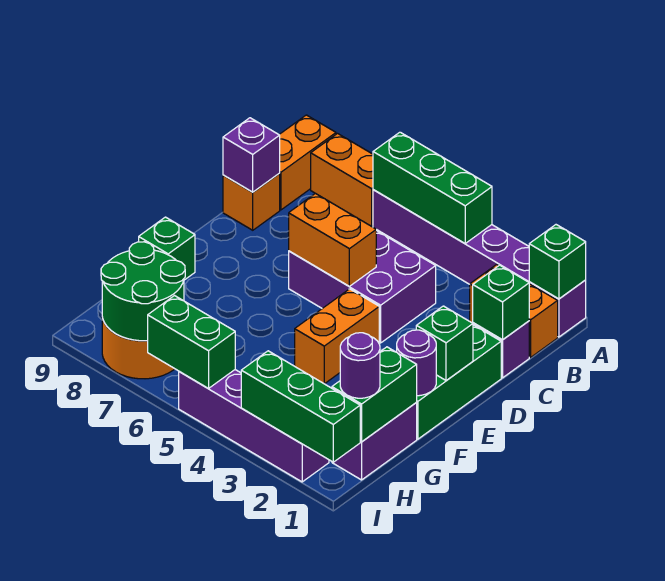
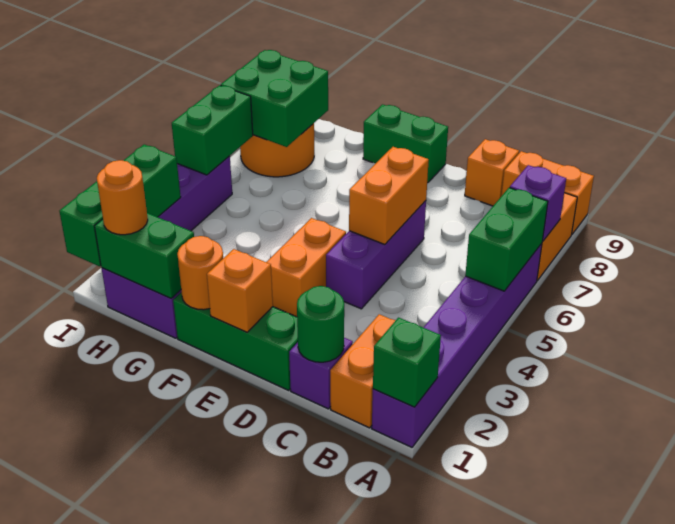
green brick A4:A6 level 2 -> green brick A5:A6 level 2
green brick C1 level 2 -> green round brick C1 level 2
purple brick C4:D6 level 1 -> purple brick D4:D6 level 1
purple brick C9 level 2 -> purple brick A7 level 2
green brick E1 level 2 -> orange brick E1 level 2
orange brick E4:F4 level 1 -> orange brick E3:E4 level 1
purple round brick F1 level 2 -> orange round brick F1 level 2
green brick F9 level 1 -> green brick E9:F9 level 1
purple round brick H1 level 3 -> orange round brick H1 level 3
green round brick H7:I8 level 2 -> green brick H7:I8 level 2

